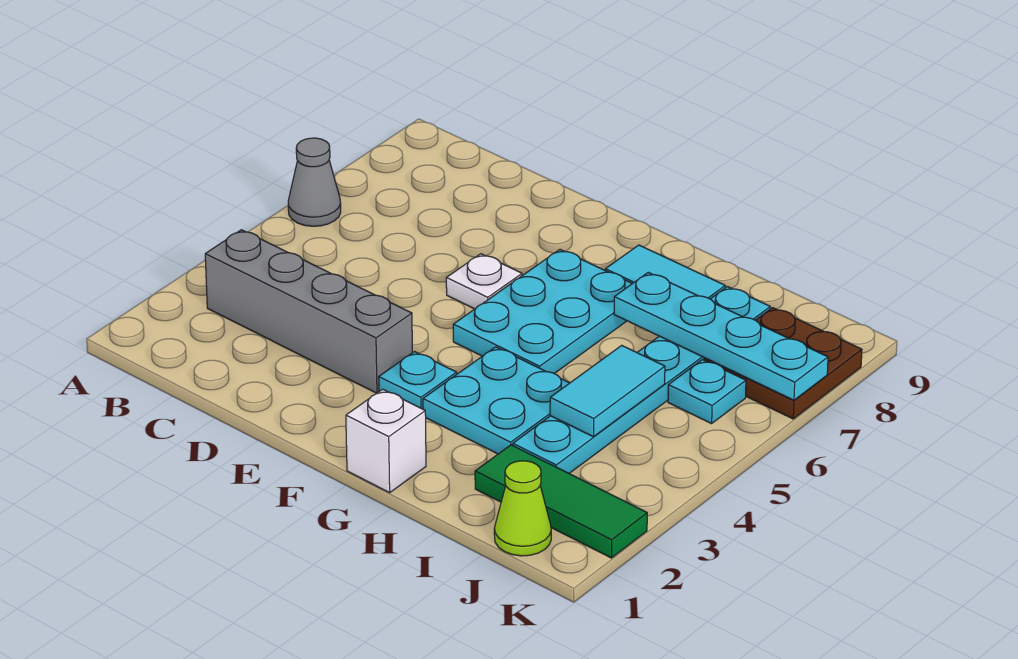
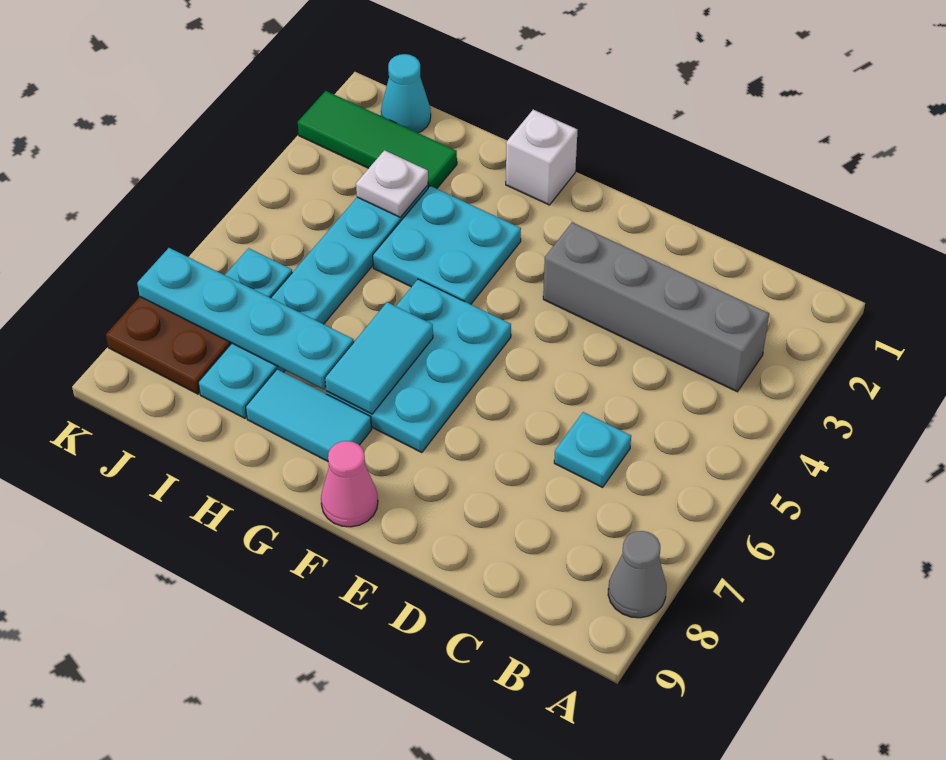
grey cone A6 level 1 -> grey cone A8 level 1
white plate E6 level 1 -> white plate I3 level 2
cyan plate F3 level 1 -> cyan plate C6 level 1
none -> pink cone F9 level 1
cyan tile I4:I5 level 2 -> cyan tile G6:G7 level 2
lime cone J1 level 1 -> cyan cone J1 level 1

